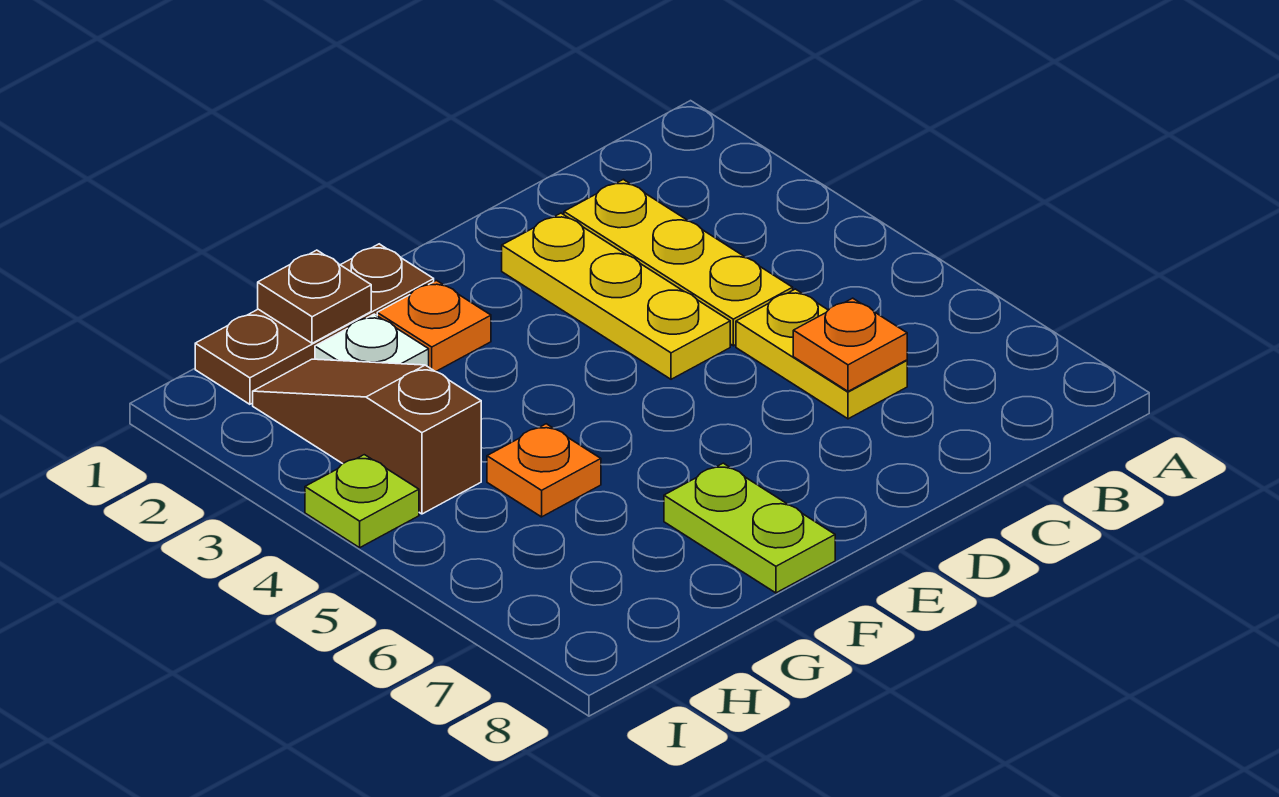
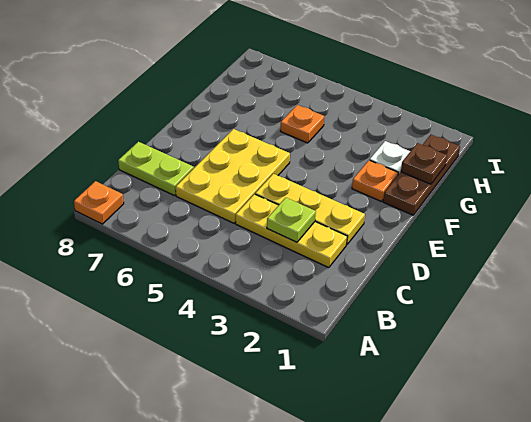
yellow plate C5:C6 level 1 -> yellow plate C5:E6 level 1
orange plate C6 level 2 -> orange plate A8 level 1
lime plate F7:F8 level 1 -> lime plate C7:C8 level 1
brown slope H2:H4 level 1 top 4 -> none
lime plate I4 level 1 -> lime plate C3 level 2

